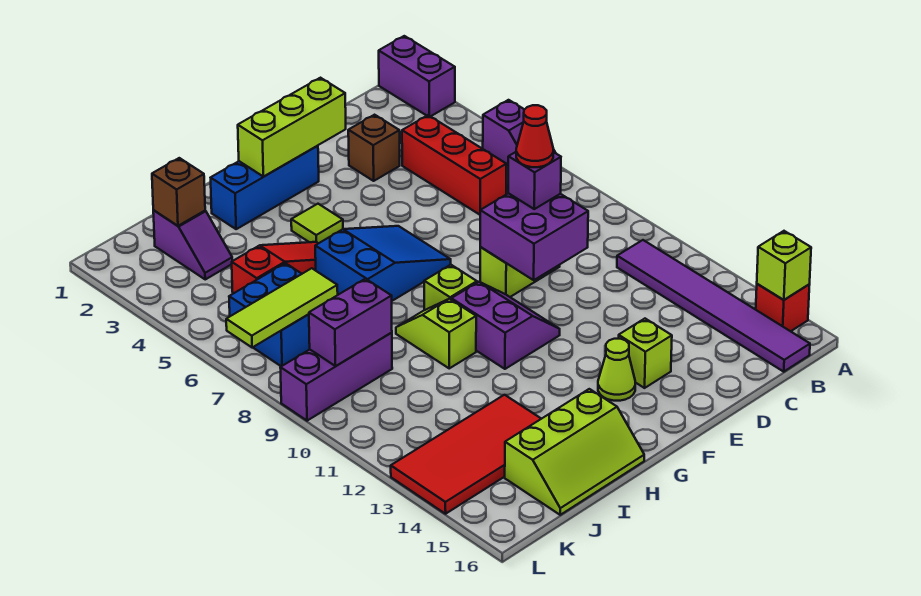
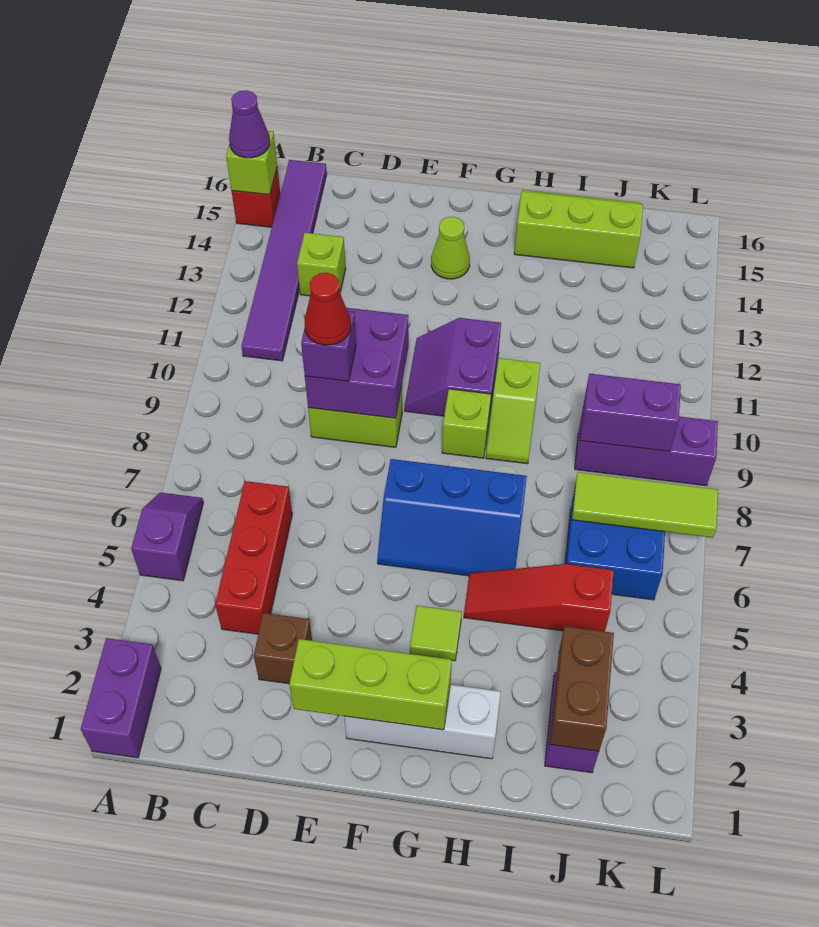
none -> purple cone A15 level 3
lime brick E14 level 1 -> lime brick C13 level 1
blue brick F2:H2 level 1 -> white brick F2:H2 level 1
blue slope F6:H7 level 1 top H -> blue slope F6:H7 level 1 top 7
red tile I13:L14 level 1 -> none
brown brick J2 level 2 -> brown brick J2:J3 level 2

